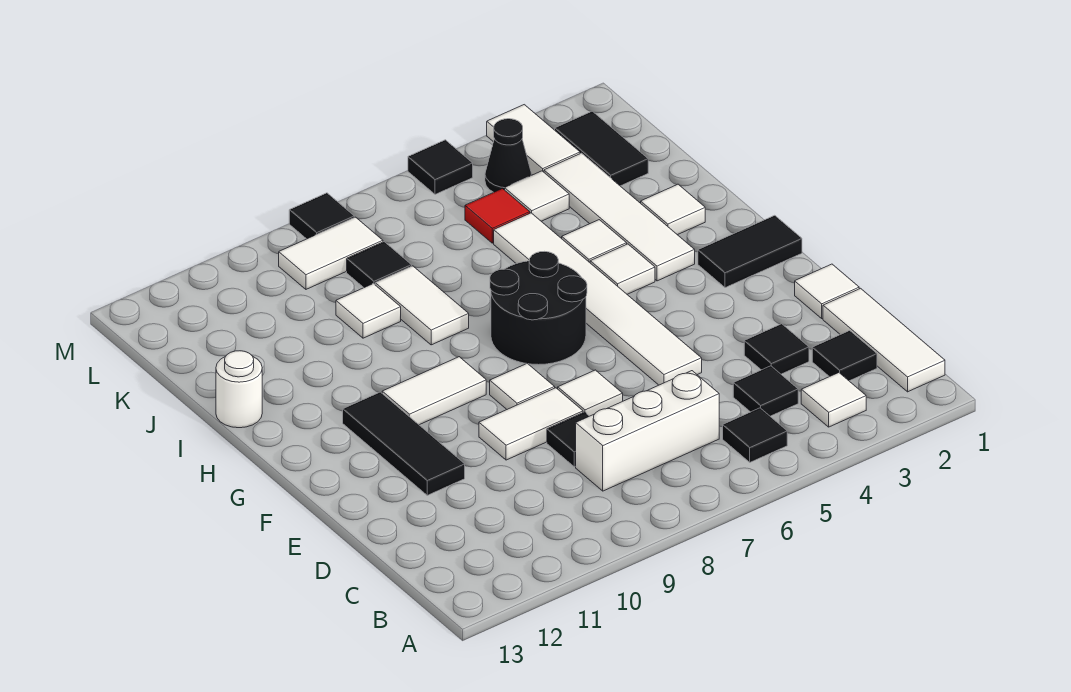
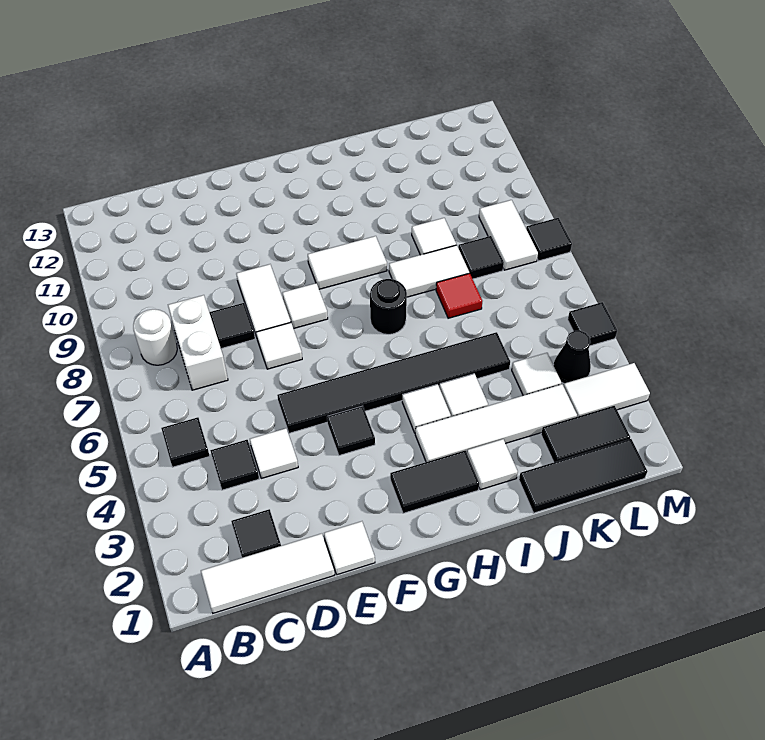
white tile B3 level 1 -> white tile D4 level 1
white brick C6:C8 level 1 -> white brick C7:C8 level 1
black tile D3 level 1 -> black tile F4 level 1
white tile E5:J5 level 1 -> black tile E5:J5 level 1
black tile E11:G11 level 1 -> black tile J1:L1 level 1
black tile G1:G2 level 1 -> black tile G2:H2 level 1
black round brick G6:H7 level 1 -> black round brick H7 level 1
white tile G9:G10 level 1 -> white tile G9:H9 level 1
white round brick I13 level 1 -> white round brick B8 level 1
red tile K5 level 1 -> red tile J7 level 1

